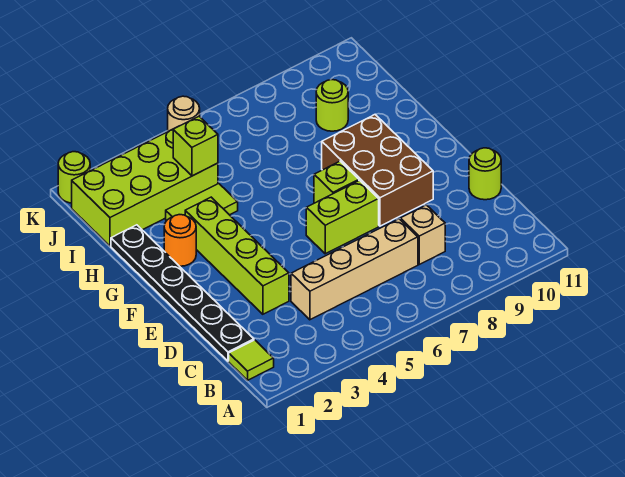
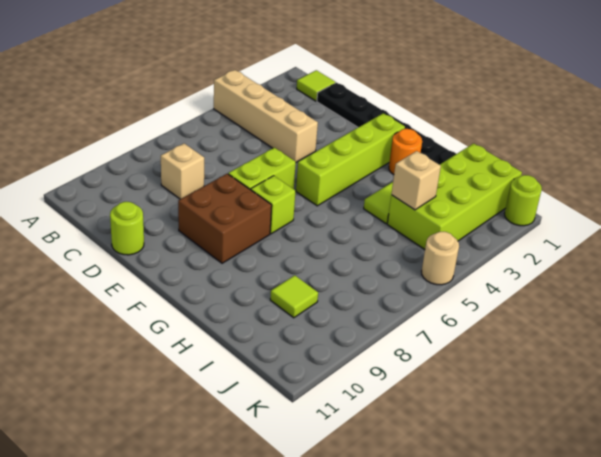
tan brick C4:C7 level 1 -> tan brick A4:D4 level 1
lime brick D3:G3 level 1 -> lime brick F2:F5 level 1
brown brick E8:G9 level 1 -> brown brick E8:F9 level 1
lime brick I4 level 2 -> tan brick I4 level 2
lime round brick I9 level 1 -> lime tile I9 level 1

